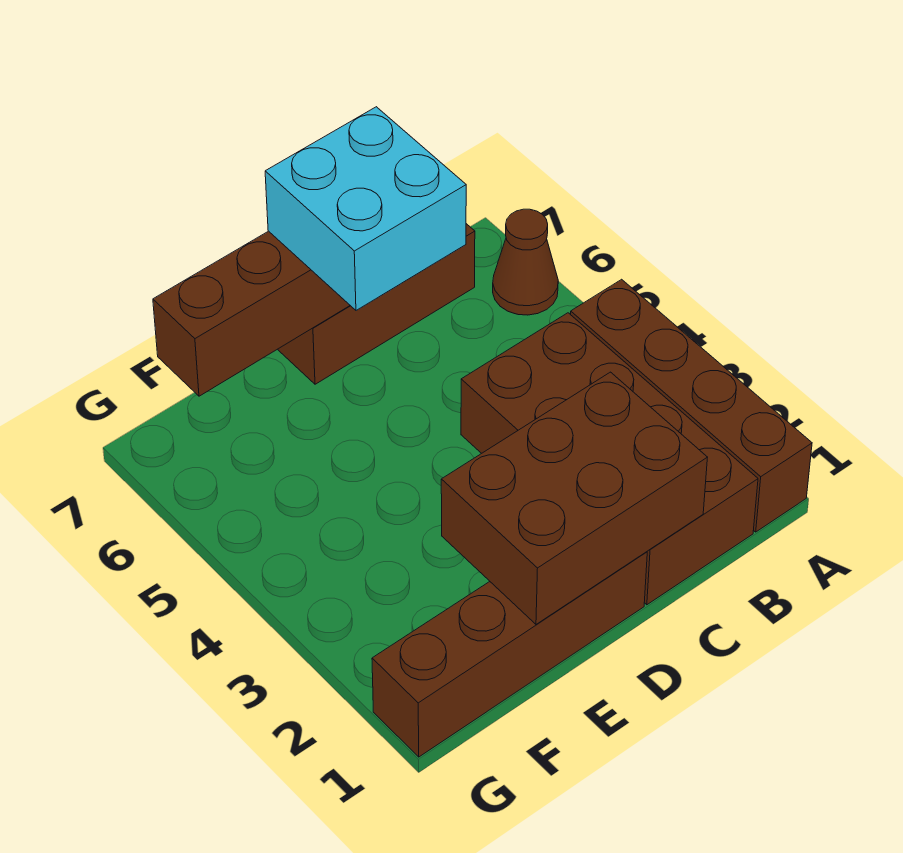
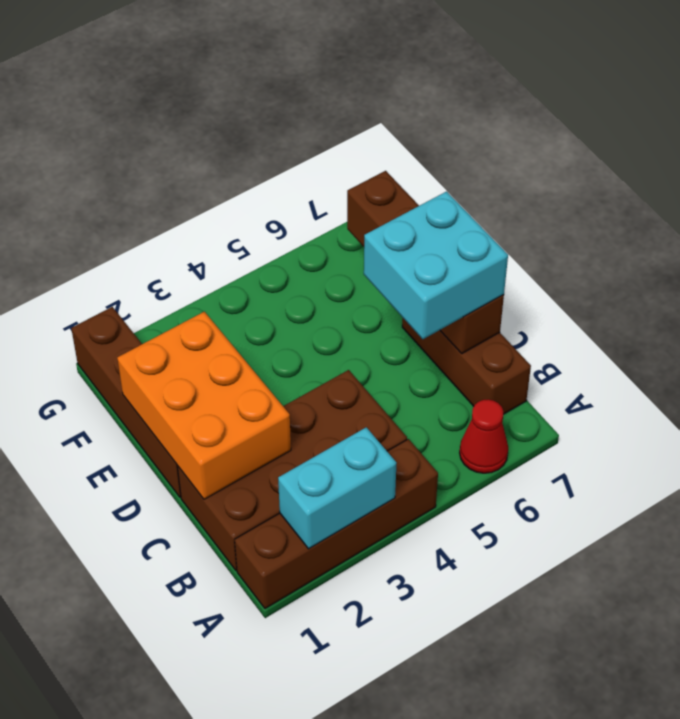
none -> cyan brick A2:A3 level 2
brown cone A6 level 1 -> red cone A6 level 1
brown brick C1:E2 level 2 -> orange brick C1:E2 level 2

